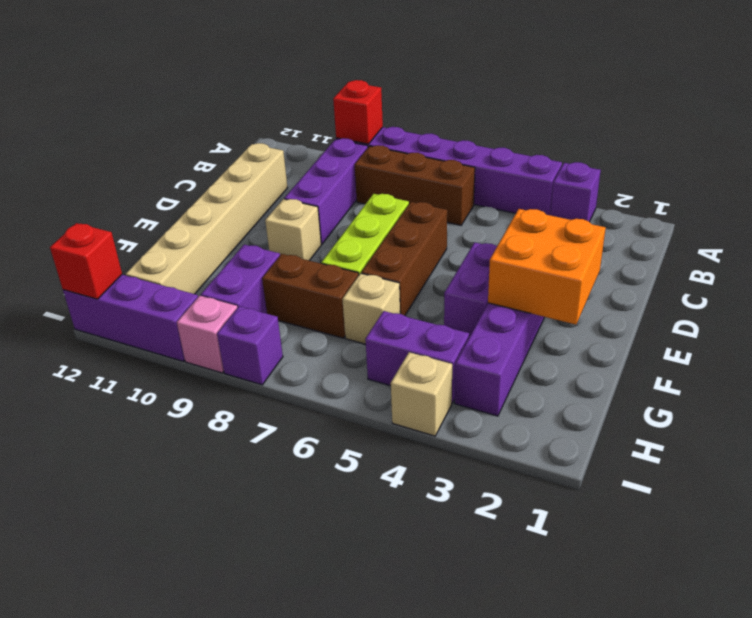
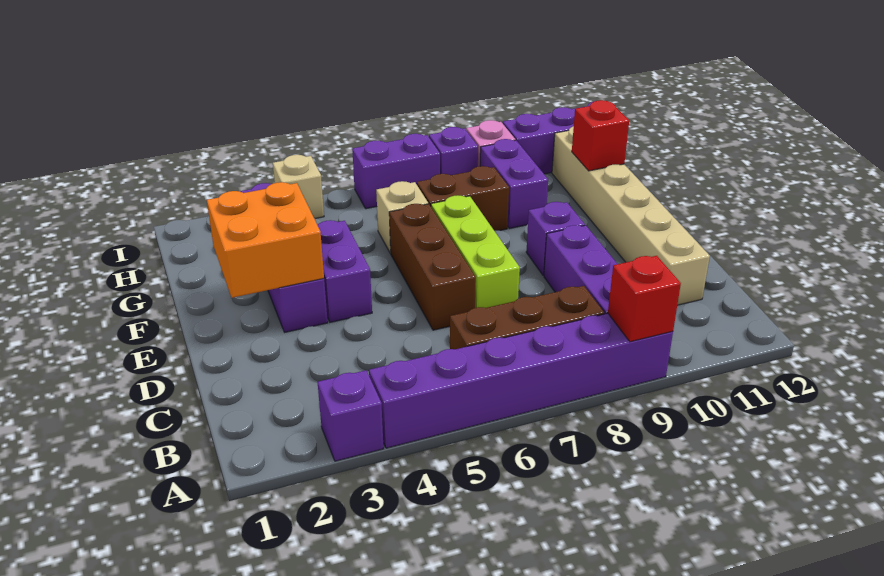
tan brick E9 level 1 -> purple brick E9 level 1
purple brick H4:H5 level 1 -> purple brick I6:I7 level 1
red brick I12 level 2 -> red brick G11 level 2

